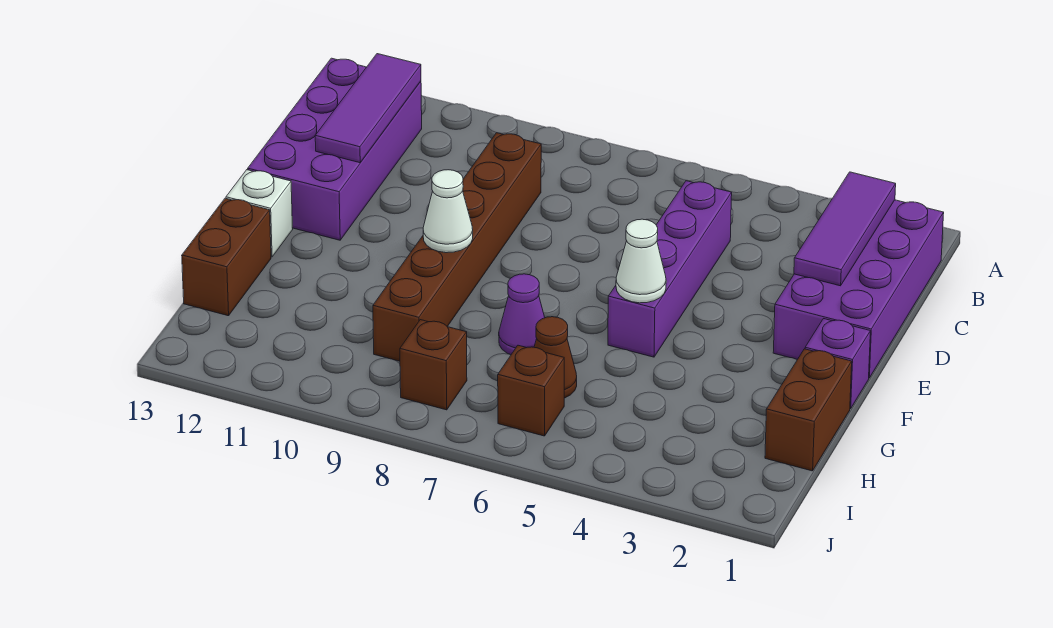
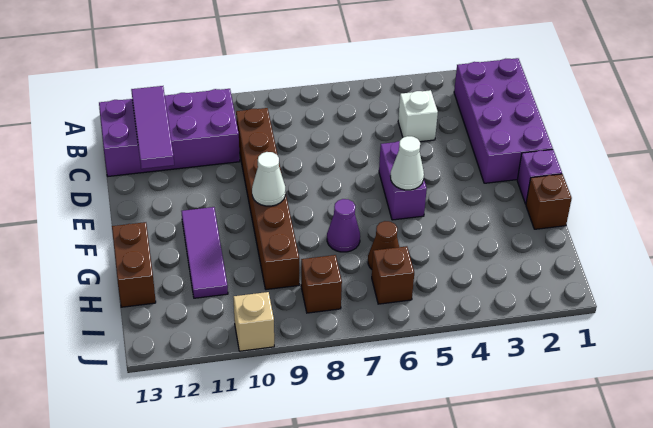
purple tile B2:D2 level 2 -> purple tile F11:H11 level 1
purple brick B12:E13 level 1 -> purple brick B10:C13 level 1
purple brick C5:F5 level 1 -> purple brick E5:F5 level 1
white brick F13 level 1 -> white brick C4 level 1
brown brick G1:H1 level 1 -> brown brick G1 level 1
none -> tan brick J10 level 1

